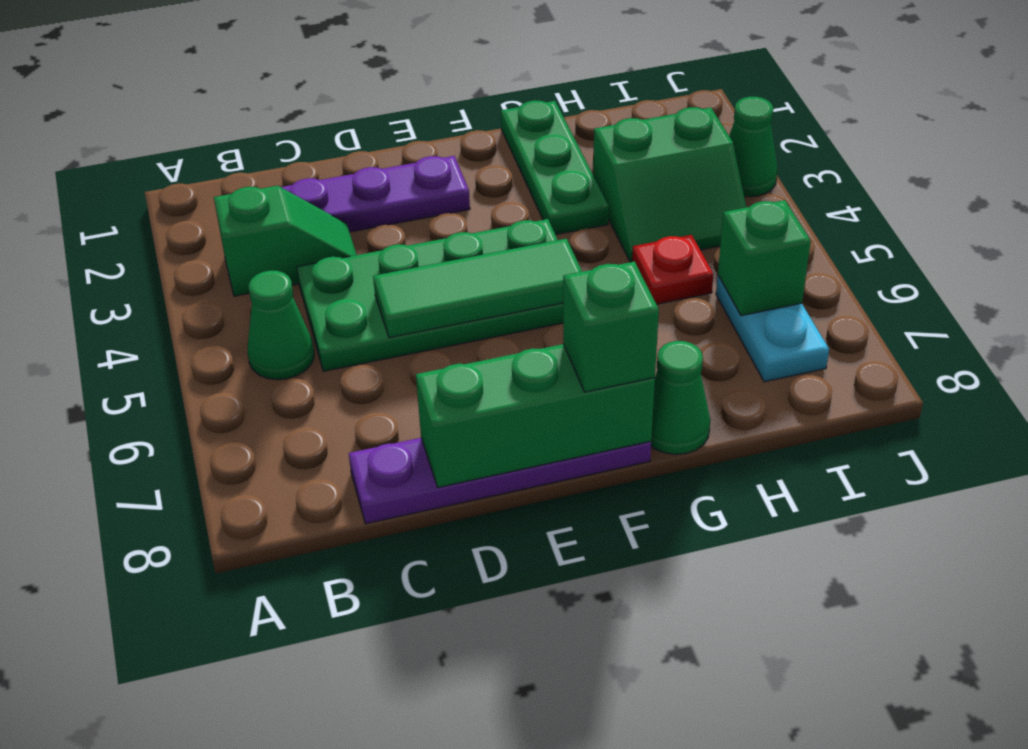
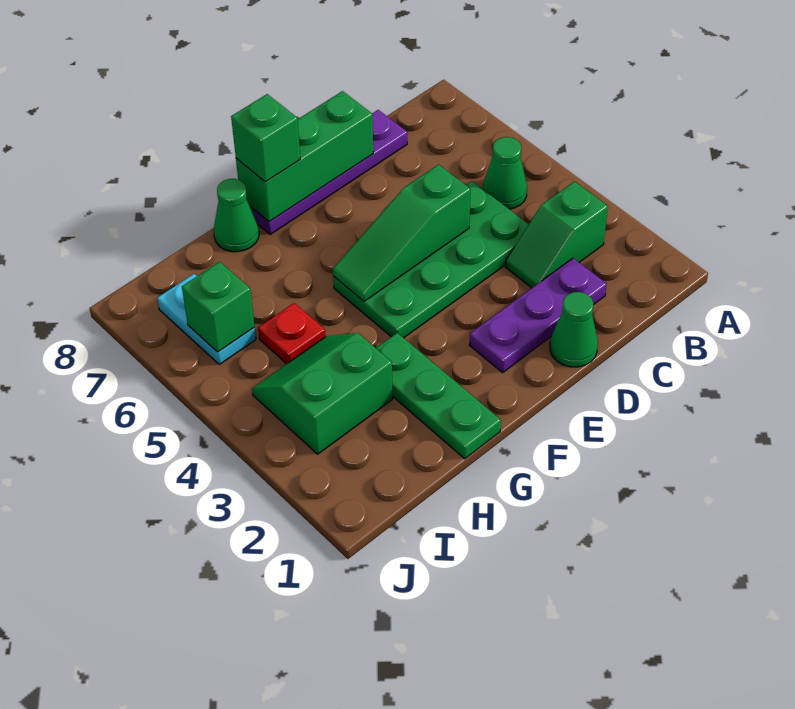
green tile D5:F5 level 2 -> green slope D5:F5 level 2 top D
green cone J3 level 1 -> green cone D1 level 1

